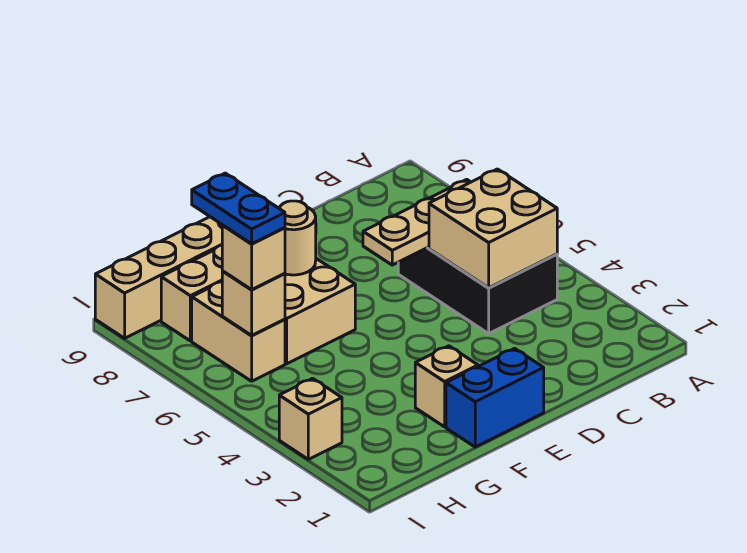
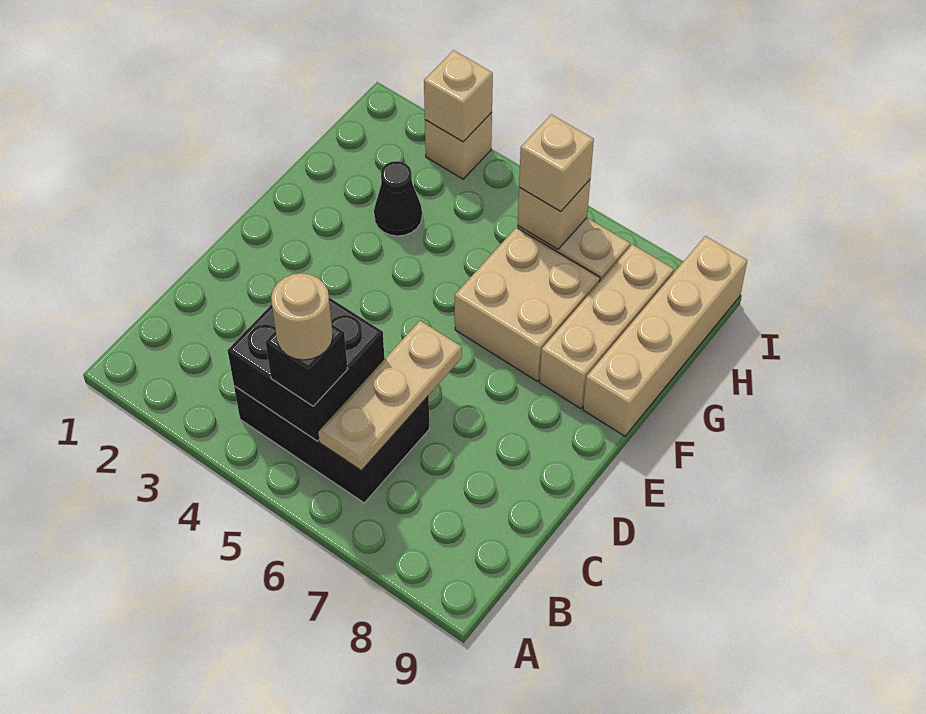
tan brick B4:C5 level 2 -> black brick B4:C5 level 2
none -> black brick B5 level 3
blue brick E1:F1 level 1 -> none
tan brick F2 level 1 -> tan brick I3 level 2
tan round brick F7 level 2 -> tan round brick B5 level 4
none -> black cone G3 level 1
blue plate H6:H7 level 4 -> none

